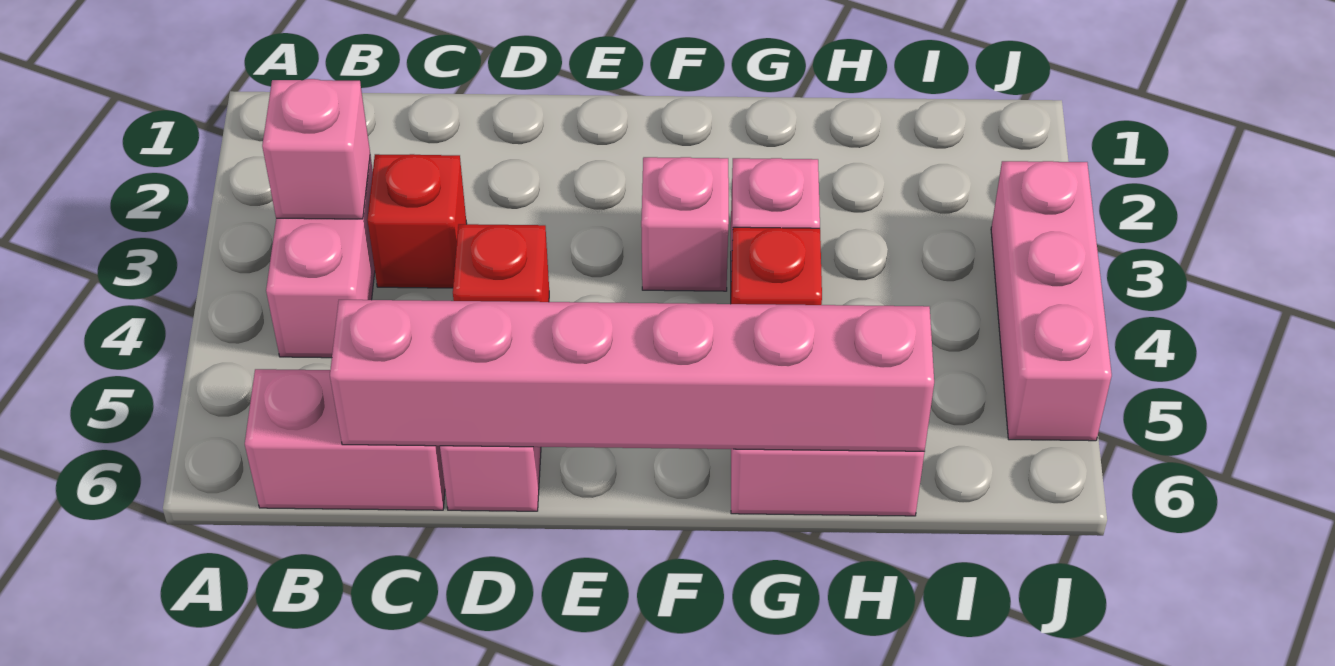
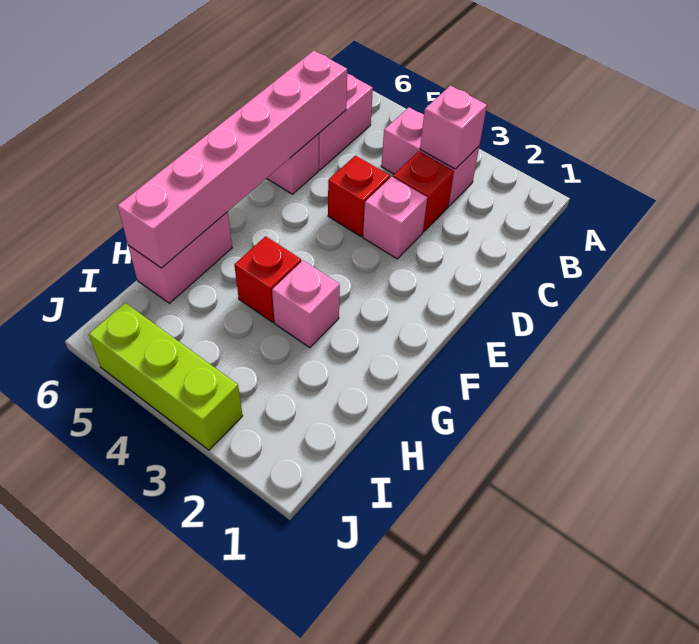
pink brick F3 level 1 -> pink brick D3 level 1
pink brick J3:J5 level 1 -> lime brick J3:J5 level 1

